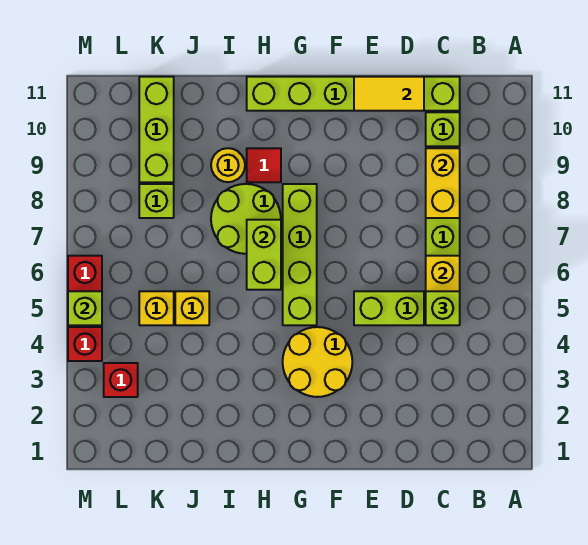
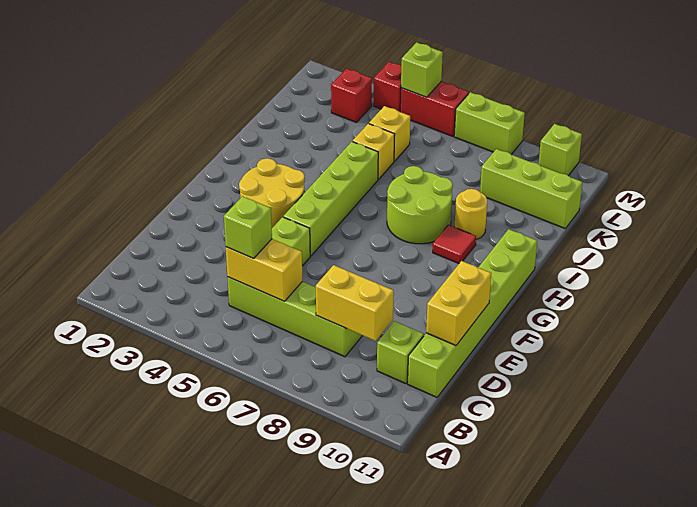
yellow tile D11:E11 level 2 -> yellow brick D11:E11 level 2
lime brick G5:G8 level 1 -> lime brick F5:I5 level 1
lime brick H6:H7 level 2 -> lime brick M7:M8 level 1
lime brick K8 level 1 -> lime brick M10 level 1

